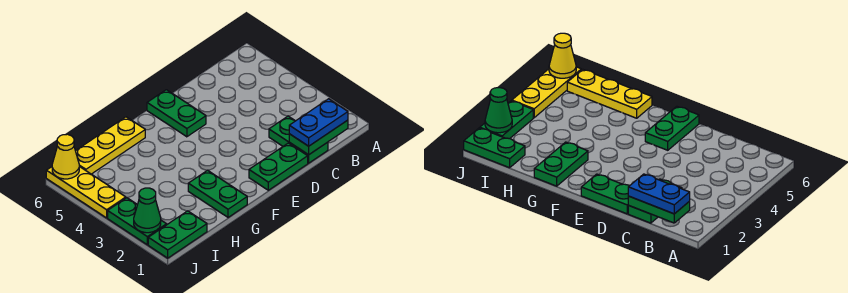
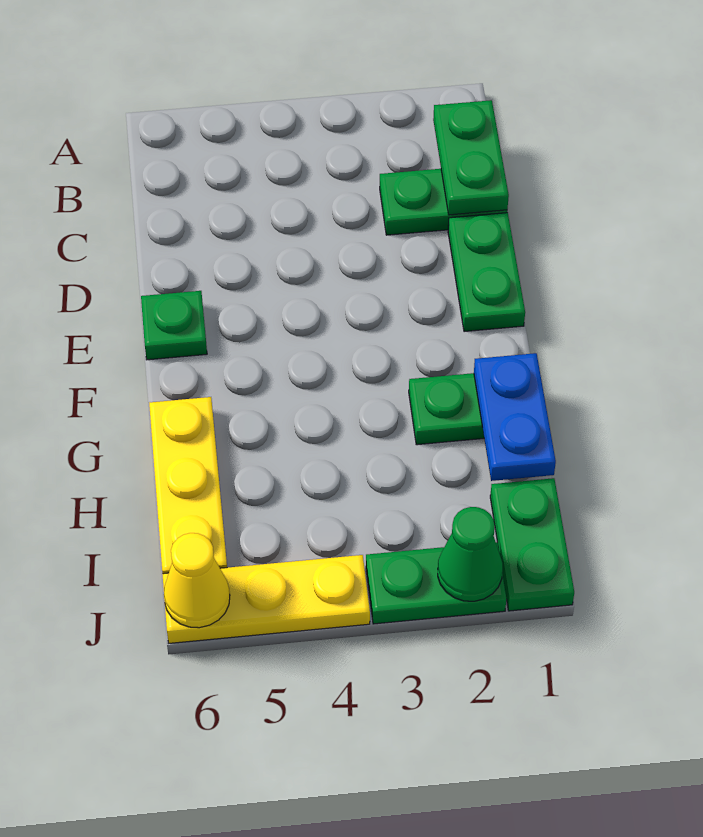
blue plate B1:C1 level 3 -> blue plate G1:H1 level 2
green plate E5:E6 level 1 -> green plate E6 level 1

